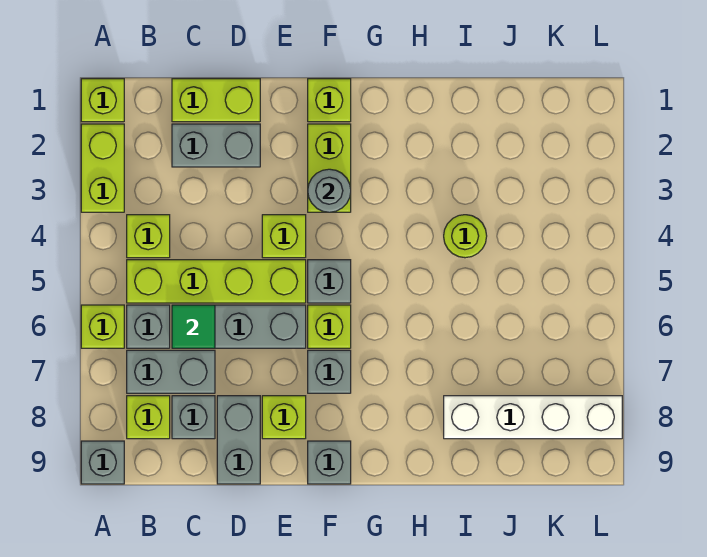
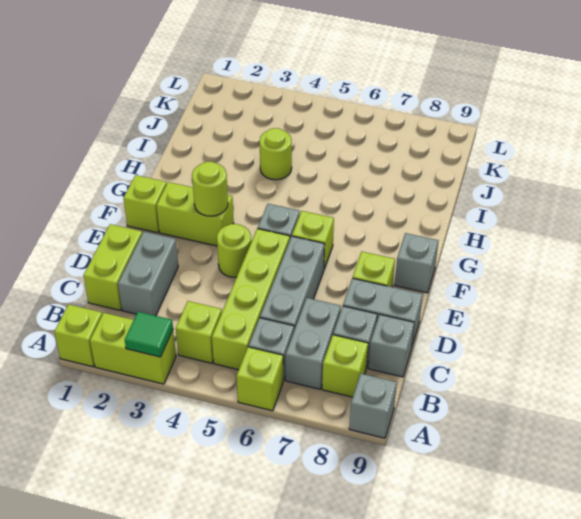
green tile C6 level 2 -> green tile A3 level 2
lime brick E4 level 1 -> lime round brick E4 level 1
grey round brick F3 level 2 -> lime round brick F3 level 2
grey brick F7 level 1 -> grey brick C9 level 1
white brick I8:L8 level 1 -> none

